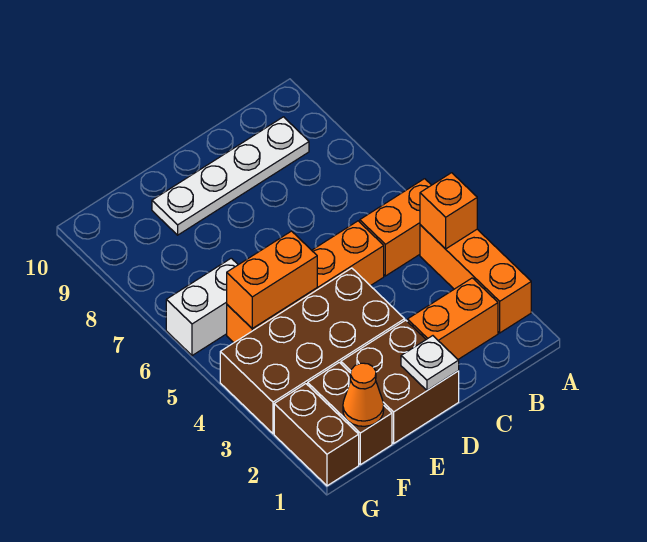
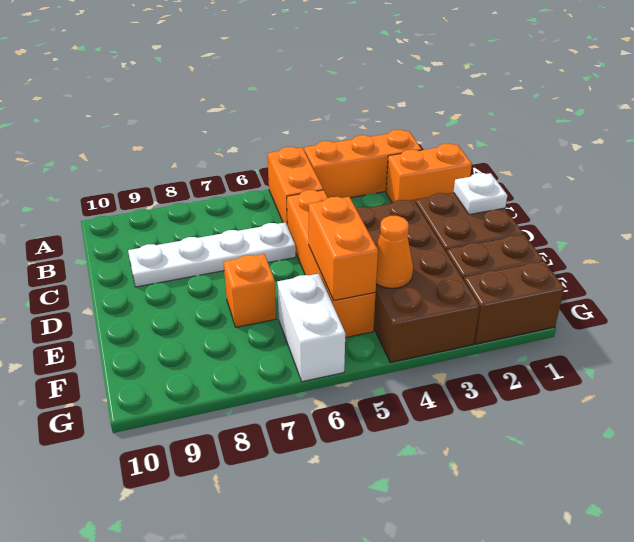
orange brick A4 level 2 -> orange brick E7 level 1
orange brick B2:C2 level 1 -> orange brick B1:B2 level 1
white plate B9:E9 level 1 -> white plate C6:C9 level 1
orange cone F1 level 2 -> orange cone F4 level 2

